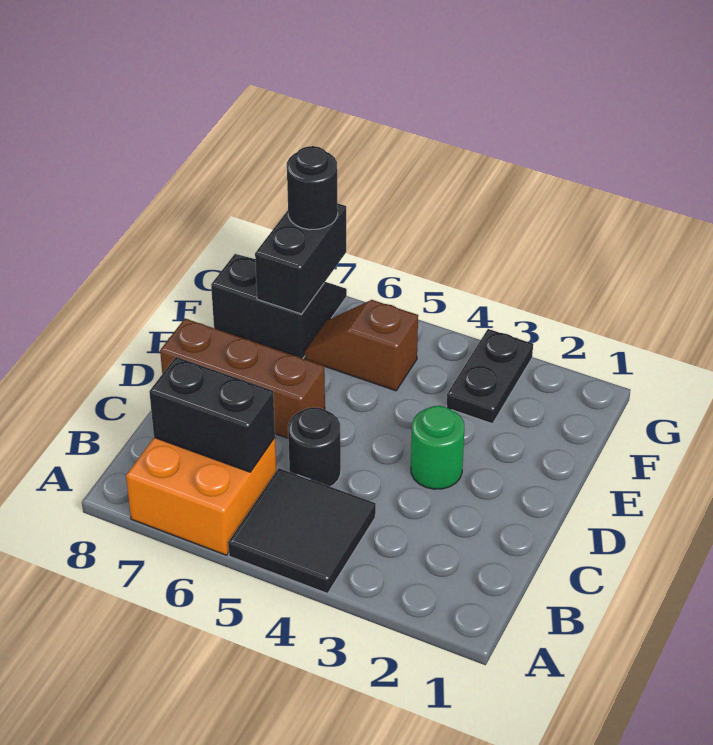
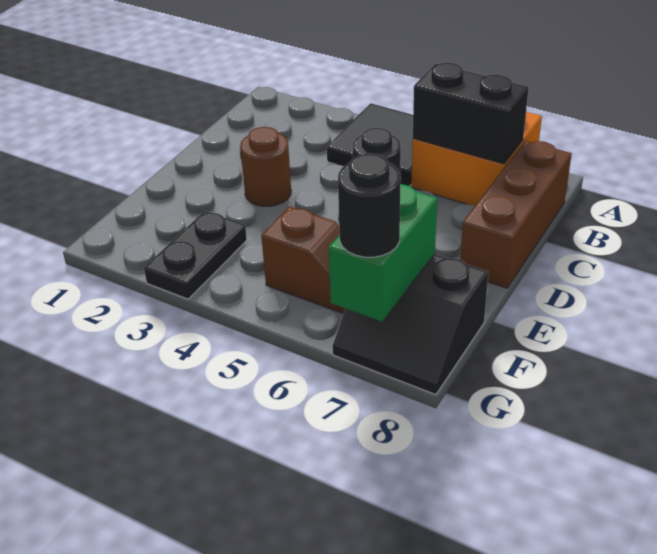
green round brick D3 level 1 -> brown round brick D3 level 1
brown brick D6:D8 level 1 -> brown brick B8:D8 level 1
black brick F7:G7 level 2 -> green brick F7:G7 level 2

